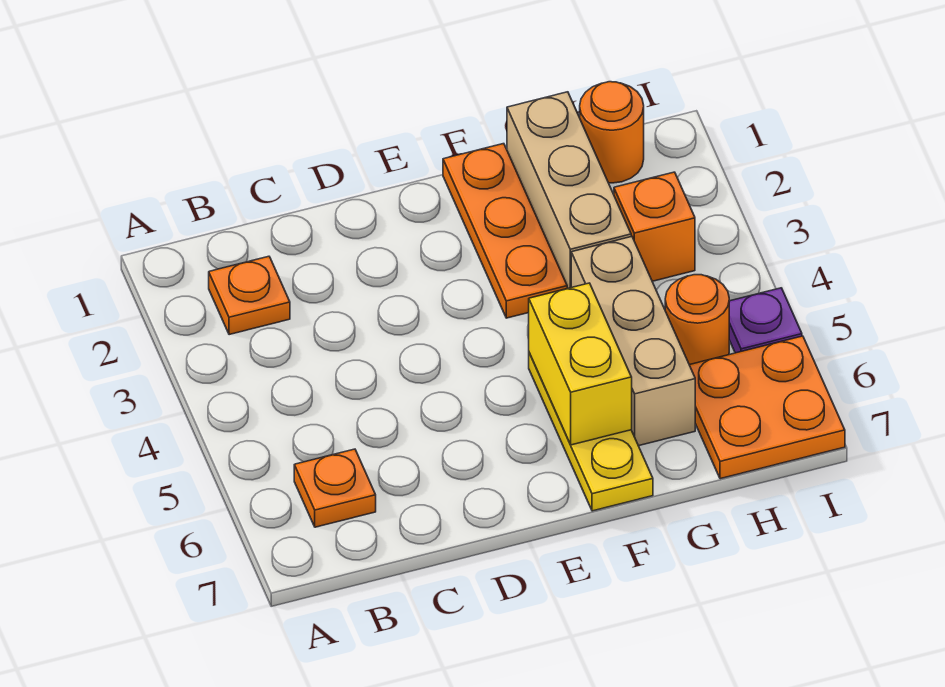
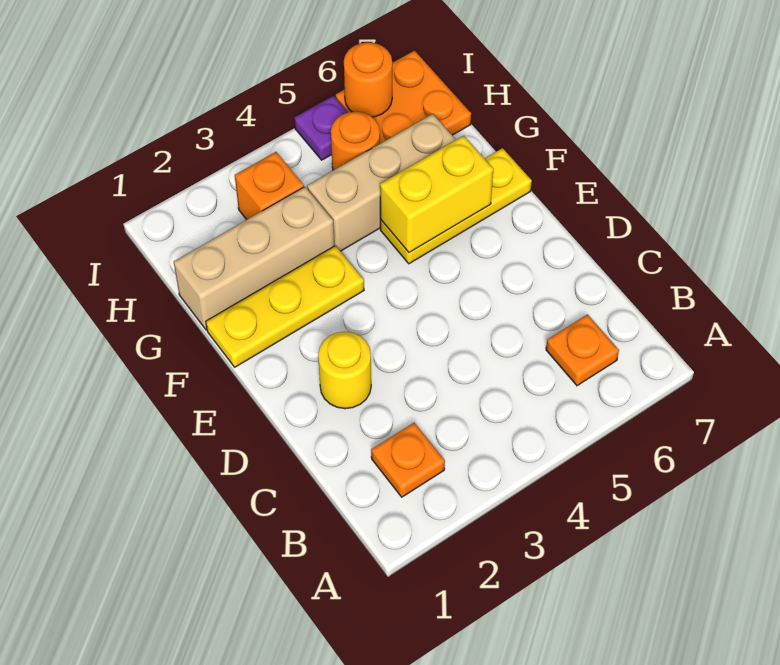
none -> yellow round brick D2 level 1
orange plate F1:F3 level 1 -> yellow plate F1:F3 level 1
orange round brick H1 level 1 -> orange round brick I6 level 2

